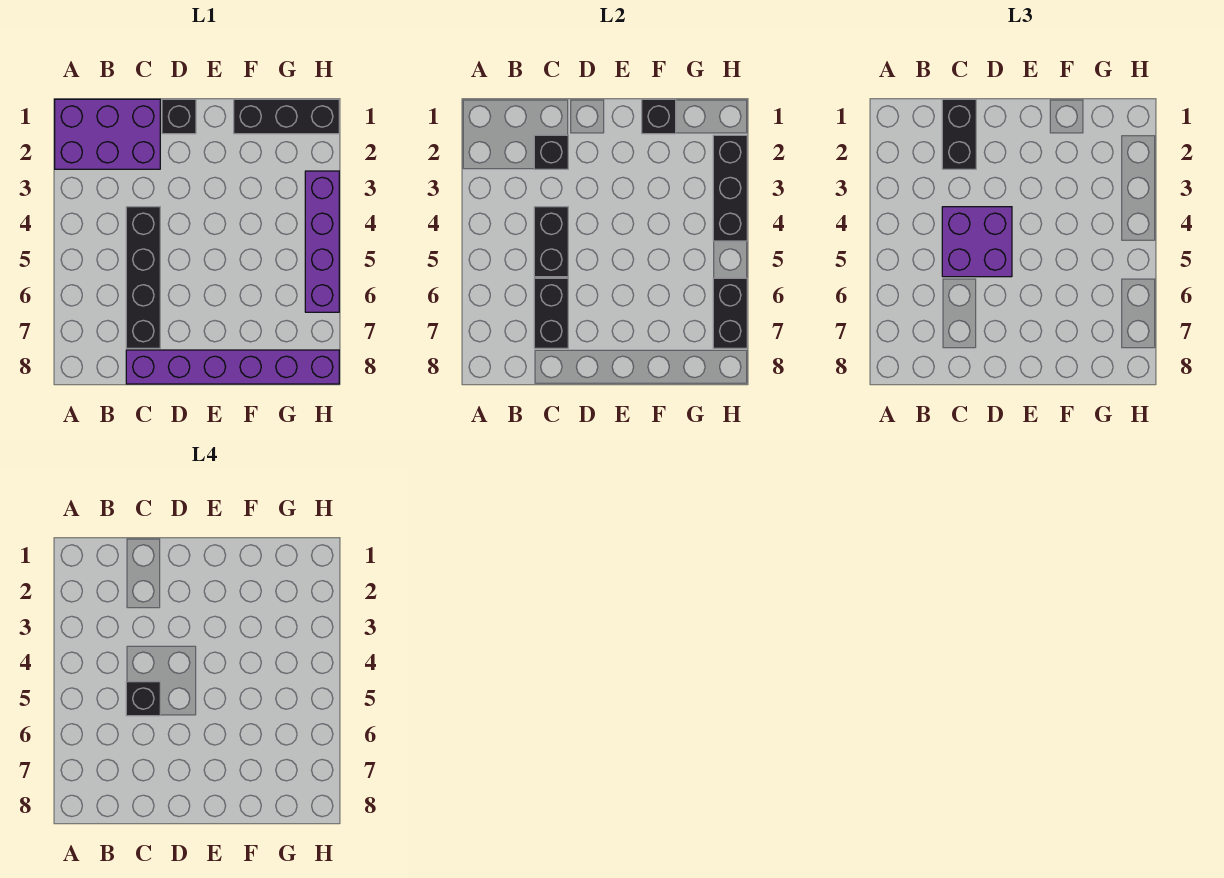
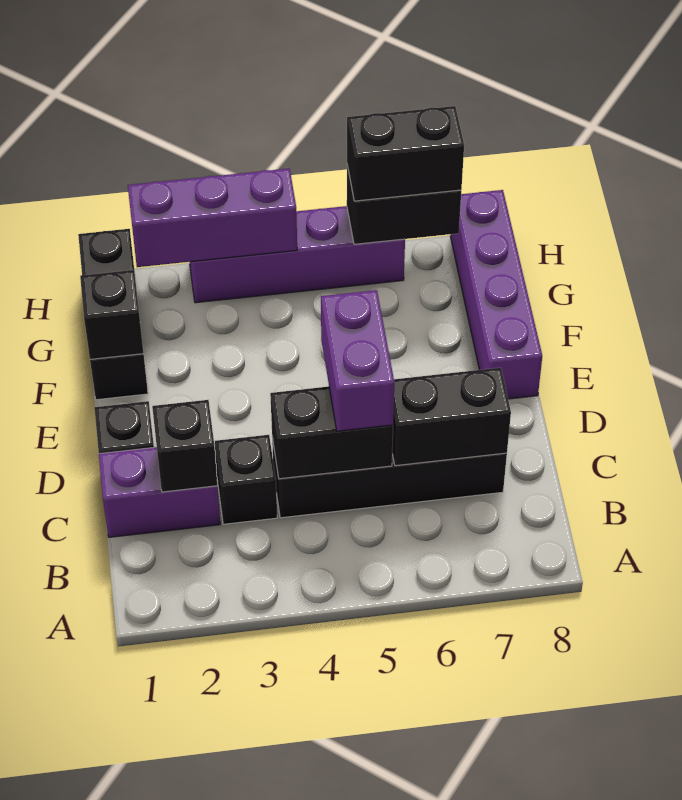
purple brick A1:C2 level 1 -> purple brick C1:C2 level 1
black brick C1:C2 level 3 -> black brick H6:H7 level 3
purple brick C4:D5 level 3 -> purple brick C5:D5 level 3
black brick C5 level 4 -> black brick C3 level 1
purple brick C8:H8 level 1 -> purple brick E8:H8 level 1
black brick H2:H4 level 2 -> purple brick H2:H4 level 2

